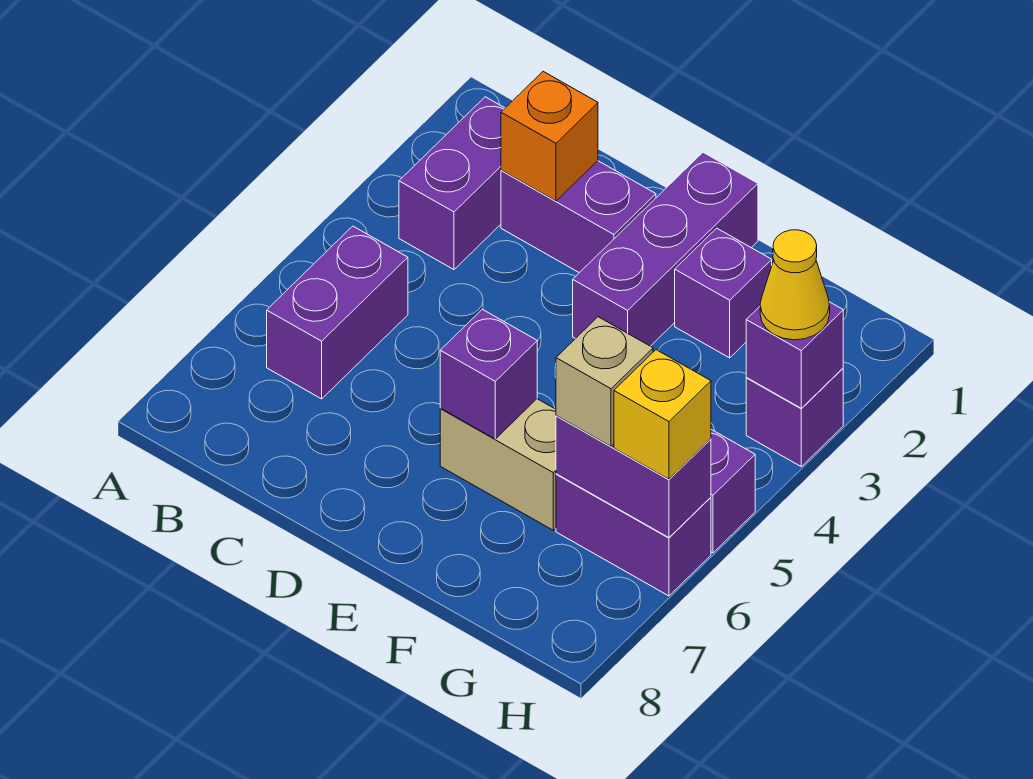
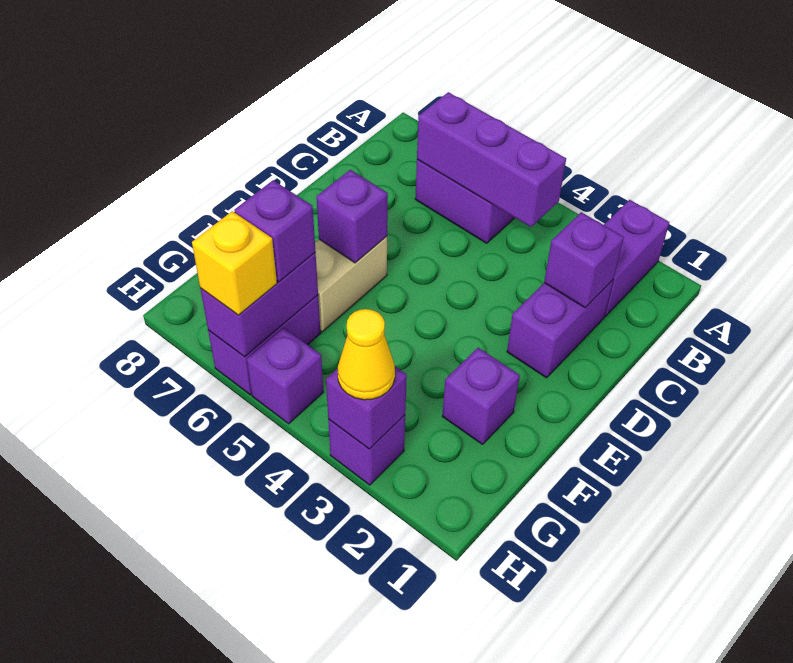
purple brick B2:B3 level 1 -> purple brick A2:B2 level 1
orange brick C2 level 2 -> purple brick C2 level 2
purple brick E1:E3 level 1 -> purple brick B4:B6 level 2
tan brick G6 level 3 -> purple brick G6 level 3

